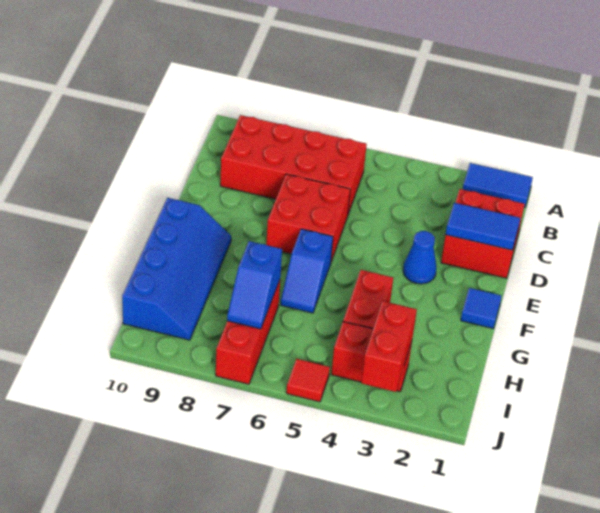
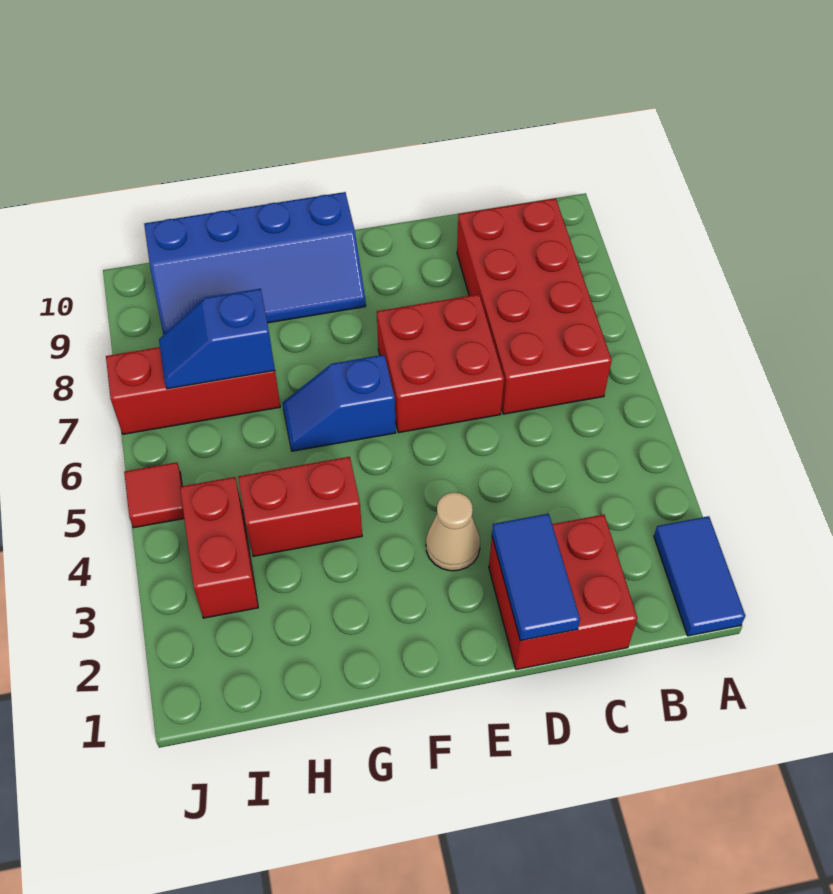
blue cone E3 level 1 -> tan cone E3 level 1
blue tile F1 level 1 -> none
red brick I3:J3 level 2 -> none

